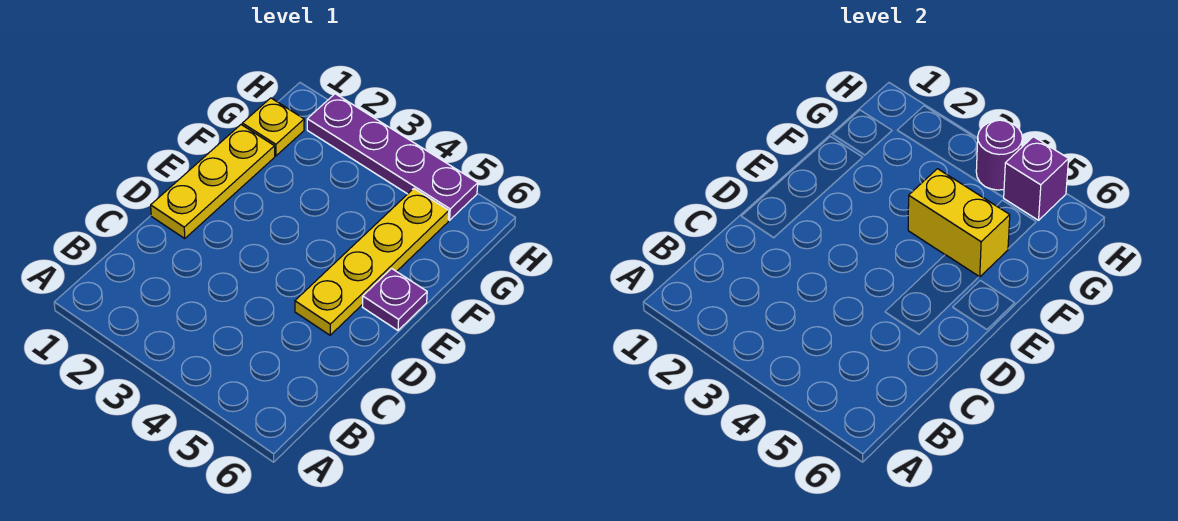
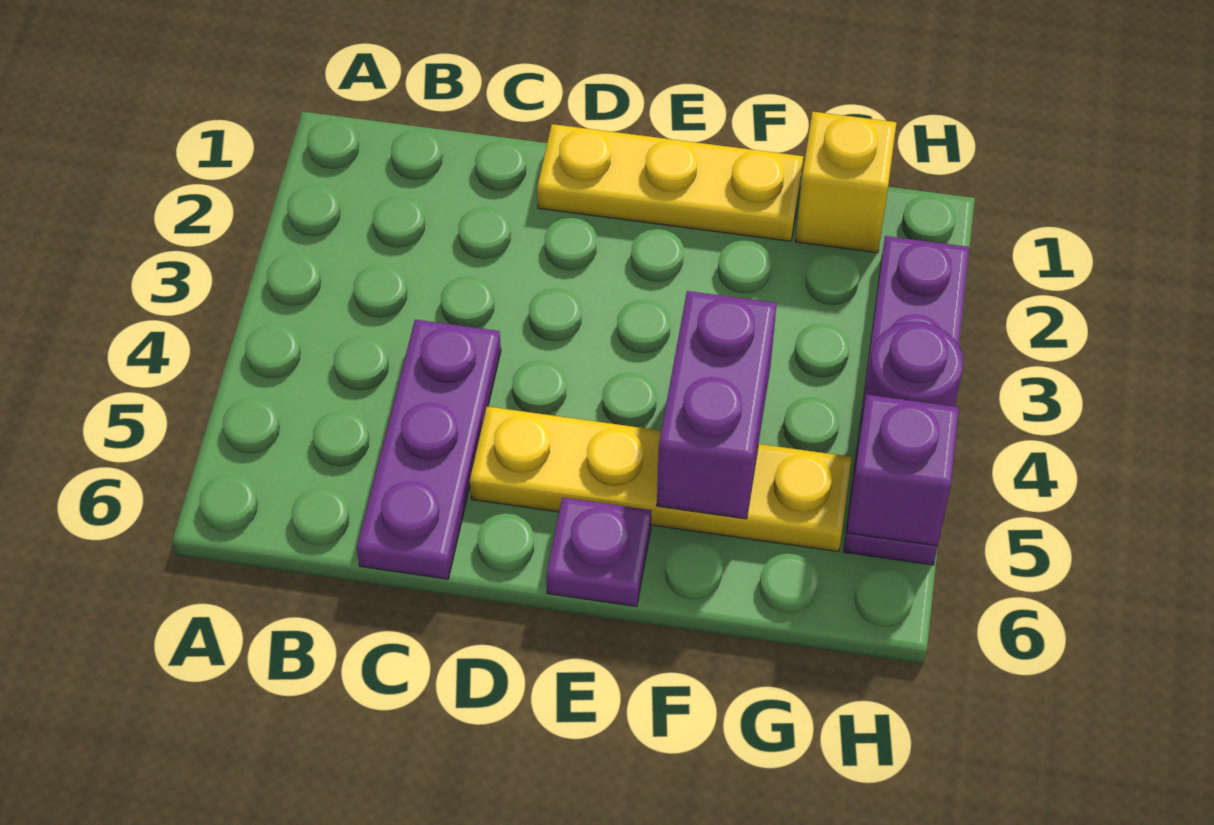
none -> purple plate C4:C6 level 1
yellow brick F4:F5 level 2 -> purple brick F4:F5 level 2
yellow plate G1 level 1 -> yellow brick G1 level 1

